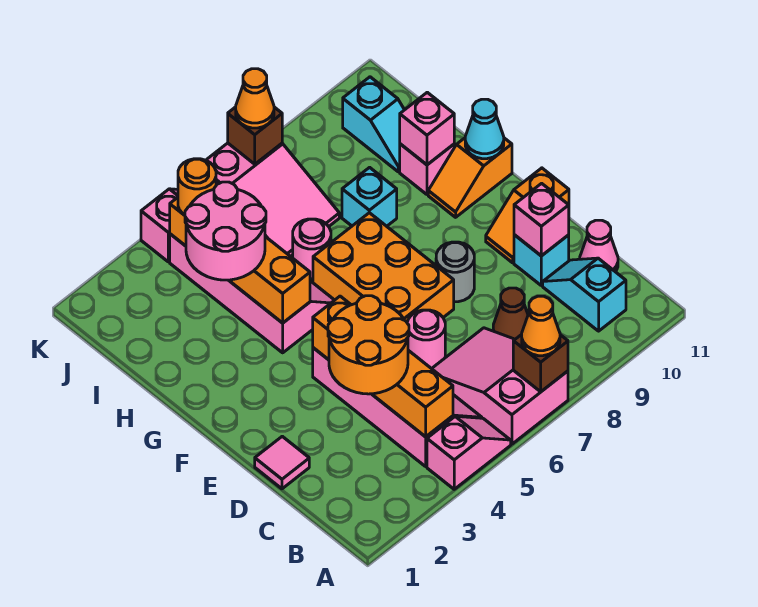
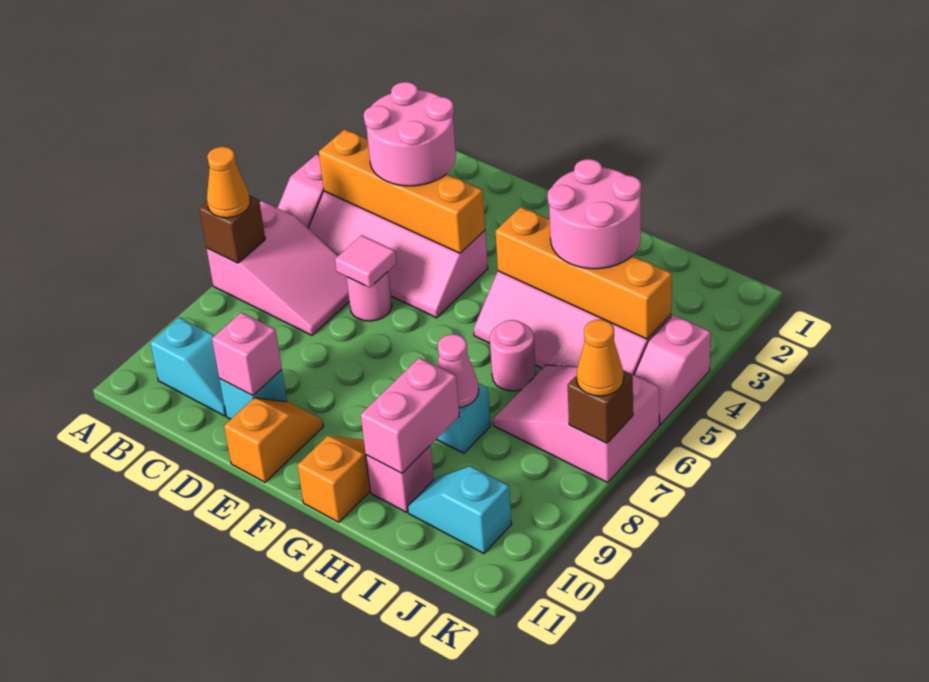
orange round brick C3:D4 level 3 -> pink round brick C3:D4 level 3
brown cone C8 level 1 -> none
pink cone C11 level 1 -> pink cone H8 level 2
pink tile D1 level 1 -> pink tile D6 level 2
orange brick E6:G7 level 1 -> none
grey round brick E8 level 1 -> none
cyan cone G11 level 2 -> none
pink brick H10 level 2 -> pink brick H9:H10 level 2
orange round brick J4 level 3 -> none

